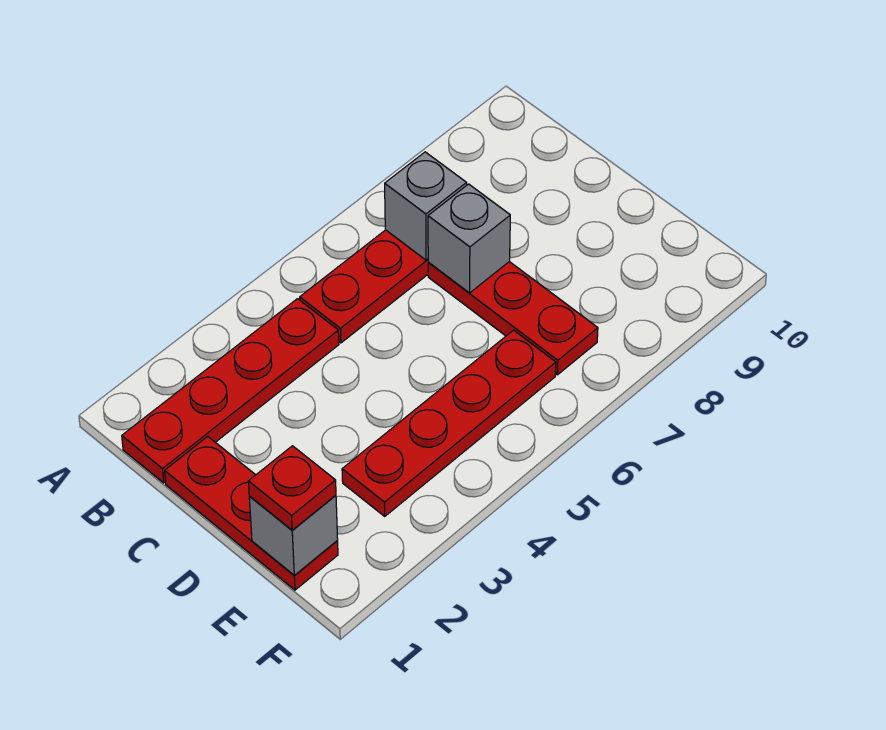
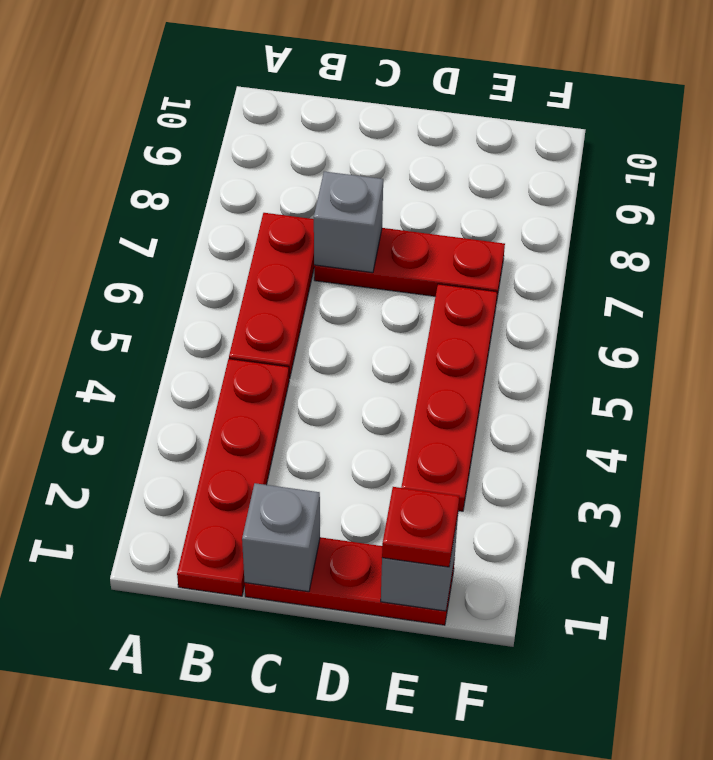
grey brick B7 level 2 -> grey brick C1 level 2

